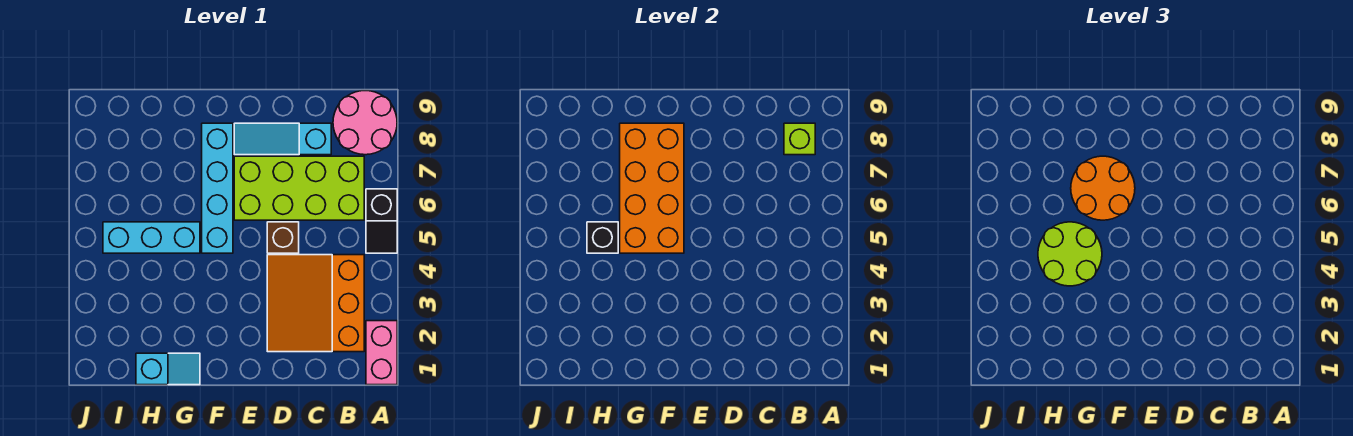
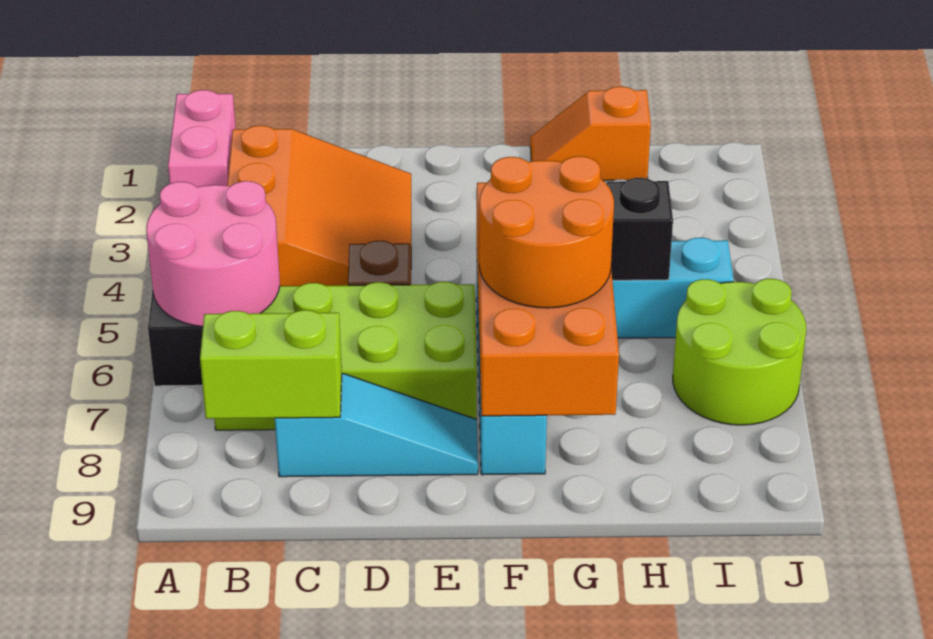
pink round brick A8:B9 level 1 -> pink round brick A5:B6 level 2
lime brick B8 level 2 -> lime brick B8:C8 level 2
cyan slope G1:H1 level 1 top H -> orange slope G1:H1 level 1 top H
lime round brick G4:H5 level 3 -> lime round brick I6:J7 level 1

